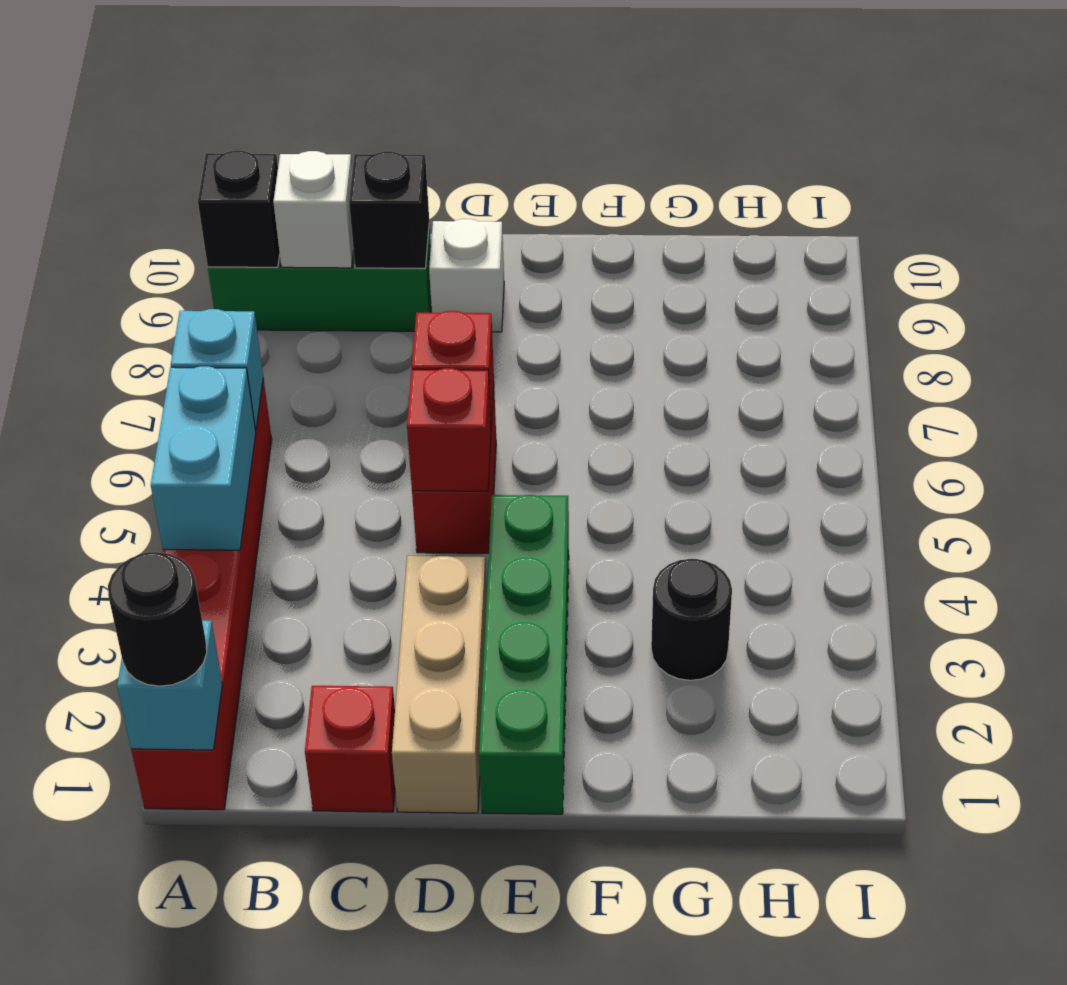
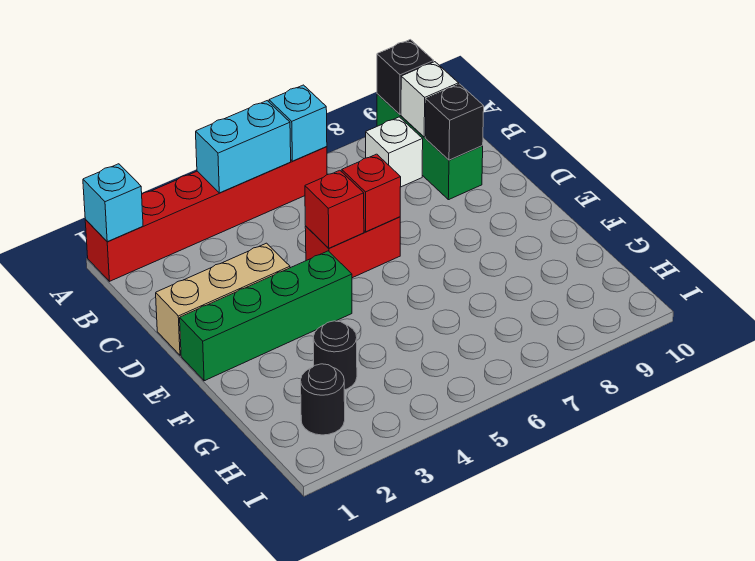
black round brick A1 level 3 -> black round brick H2 level 1
red brick C1 level 1 -> none
white brick D9 level 1 -> white brick B8 level 1

